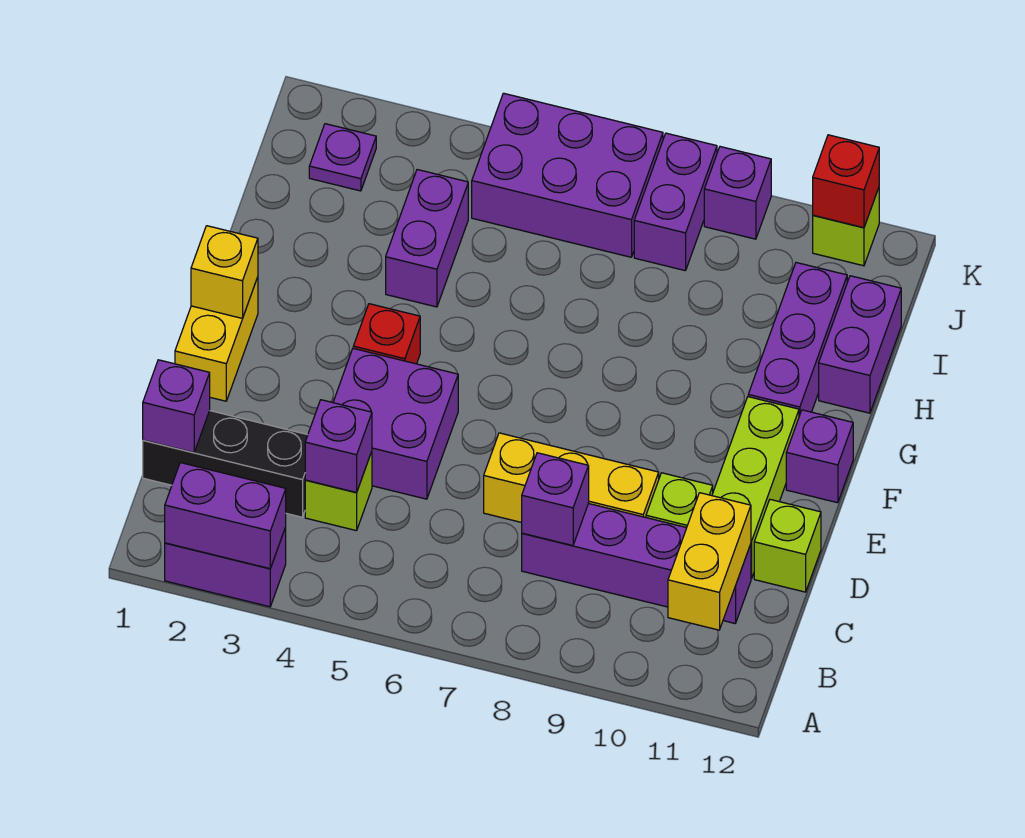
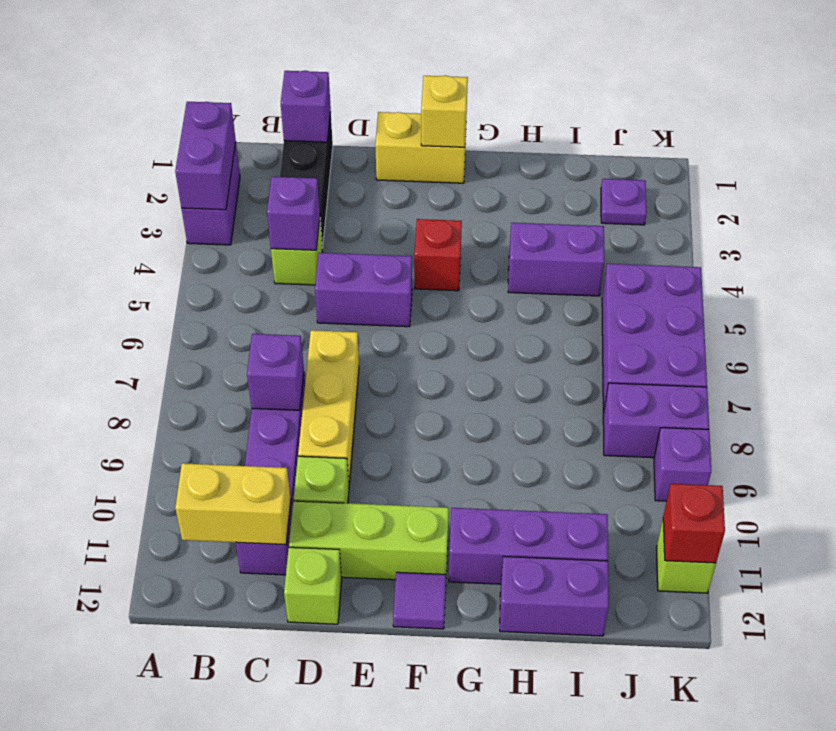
purple brick D4:E5 level 1 -> purple brick D5:E5 level 1
purple brick F12 level 1 -> purple tile F12 level 1

